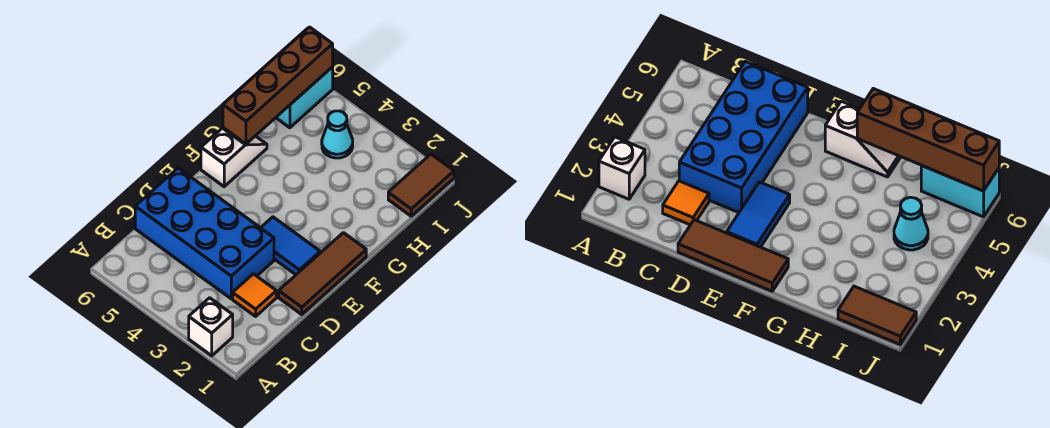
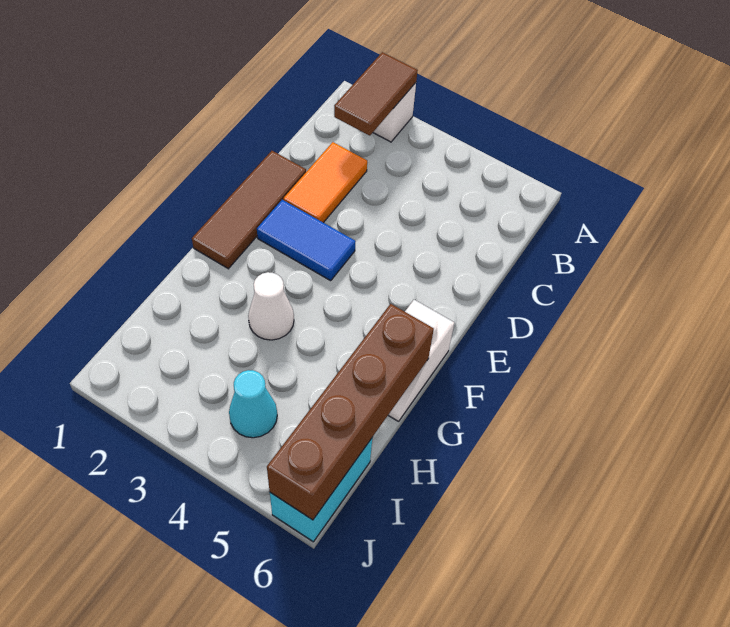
orange tile C2 level 1 -> orange tile C2:D2 level 1
blue brick C3:D6 level 1 -> none
none -> white cone G3 level 1
brown tile I1:J1 level 1 -> brown tile A2:B2 level 2

